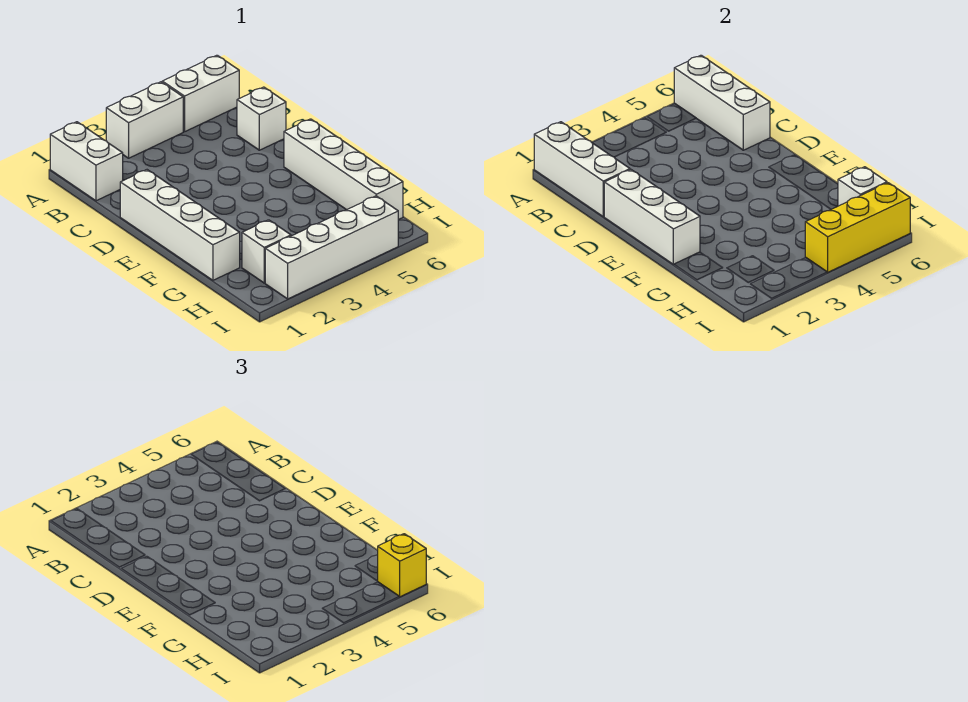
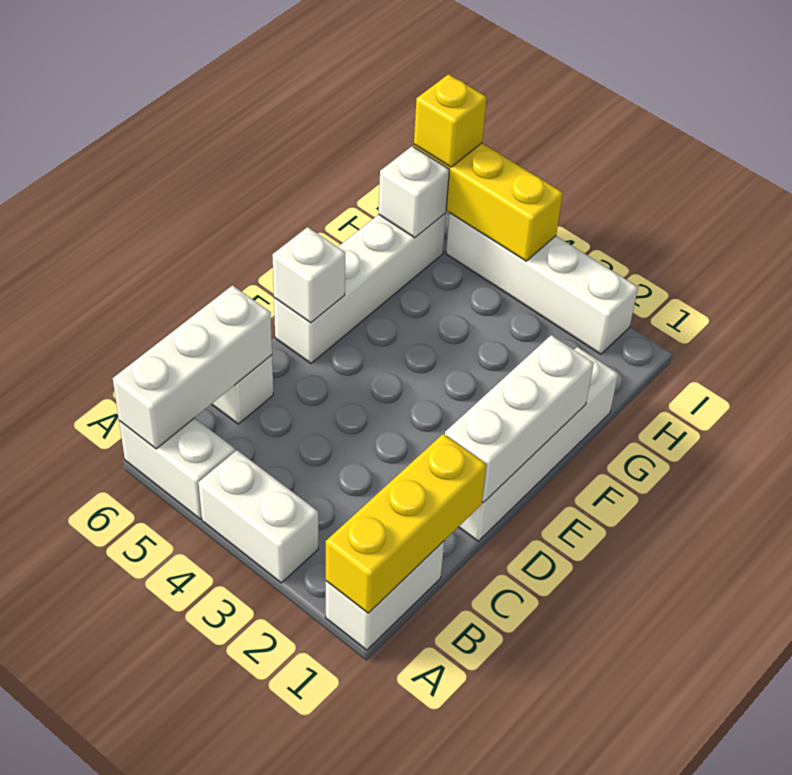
white brick A1:C1 level 2 -> yellow brick A1:C1 level 2
white brick H2 level 1 -> white brick E6 level 2

